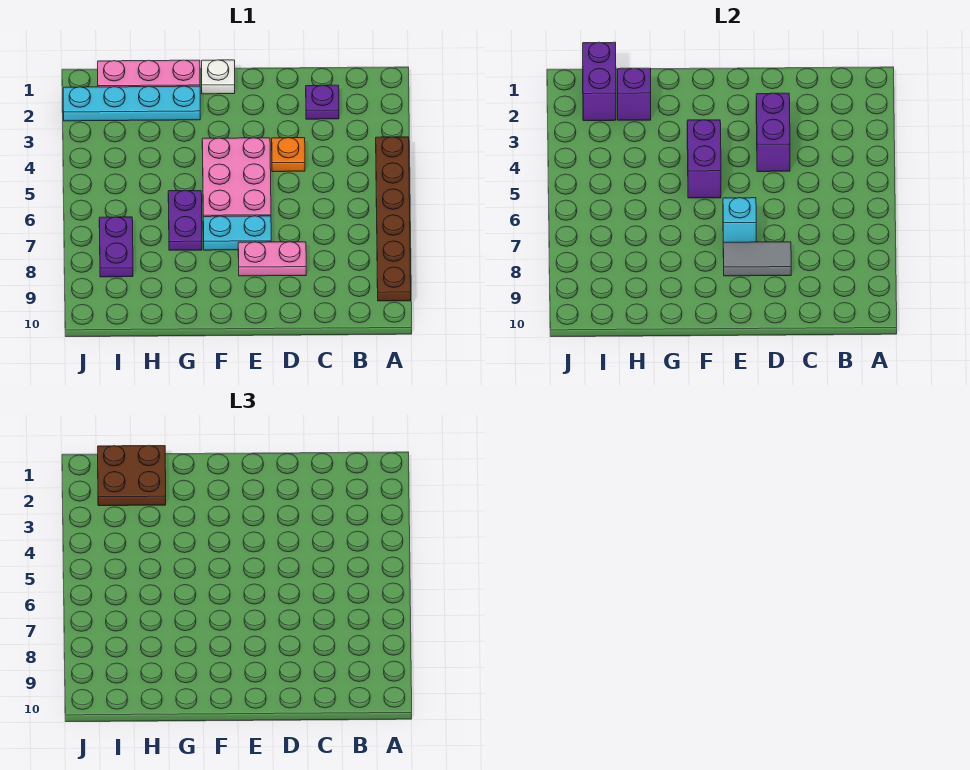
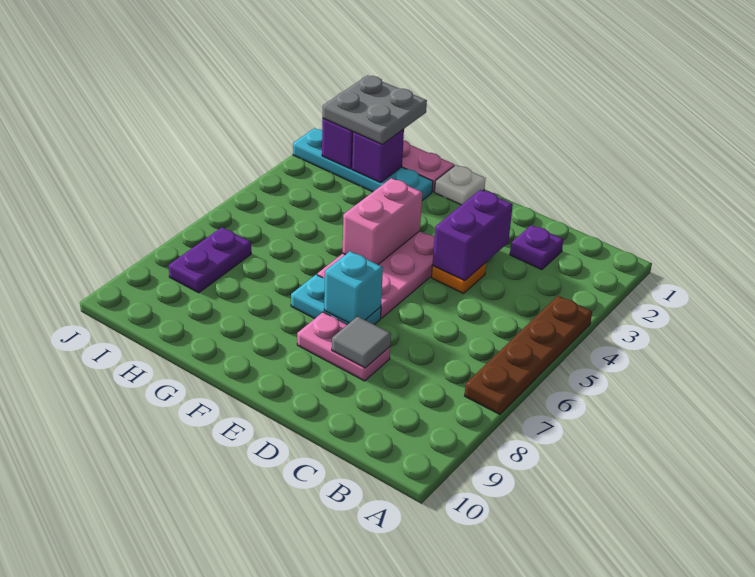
brown plate A4:A9 level 1 -> brown plate A4:A7 level 1
grey tile D8:E8 level 2 -> grey tile D8 level 2
purple brick F4:F5 level 2 -> pink brick F4:F5 level 2
purple plate G6:G7 level 1 -> none
brown plate H1:I2 level 3 -> grey plate H1:I2 level 3

